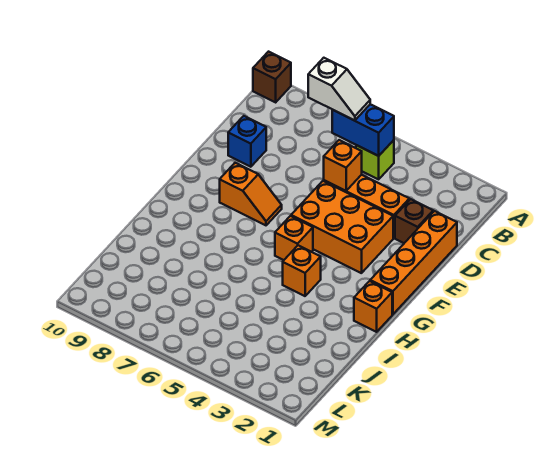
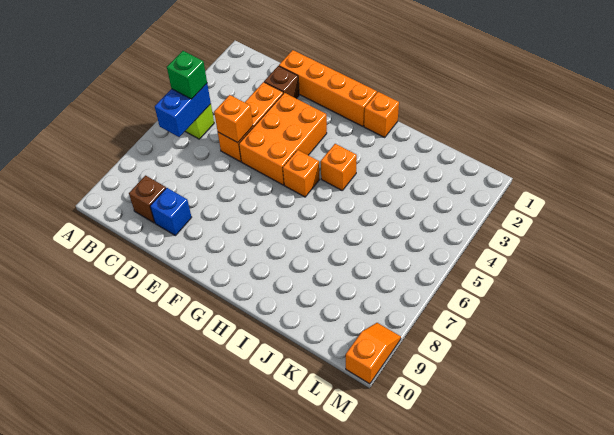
brown brick A10 level 1 -> brown brick C9 level 1
none -> green brick B5 level 3
white slope B6:B7 level 3 top 7 -> none
orange slope F7:F8 level 1 top 8 -> orange slope M9:M10 level 1 top 10

